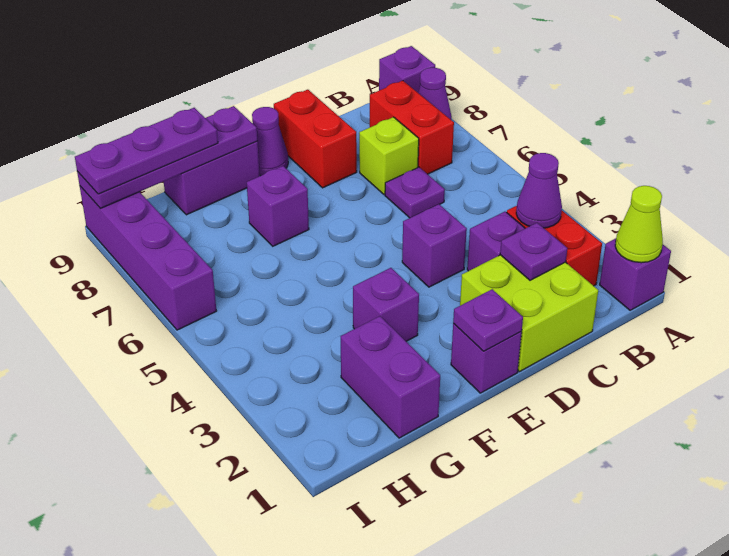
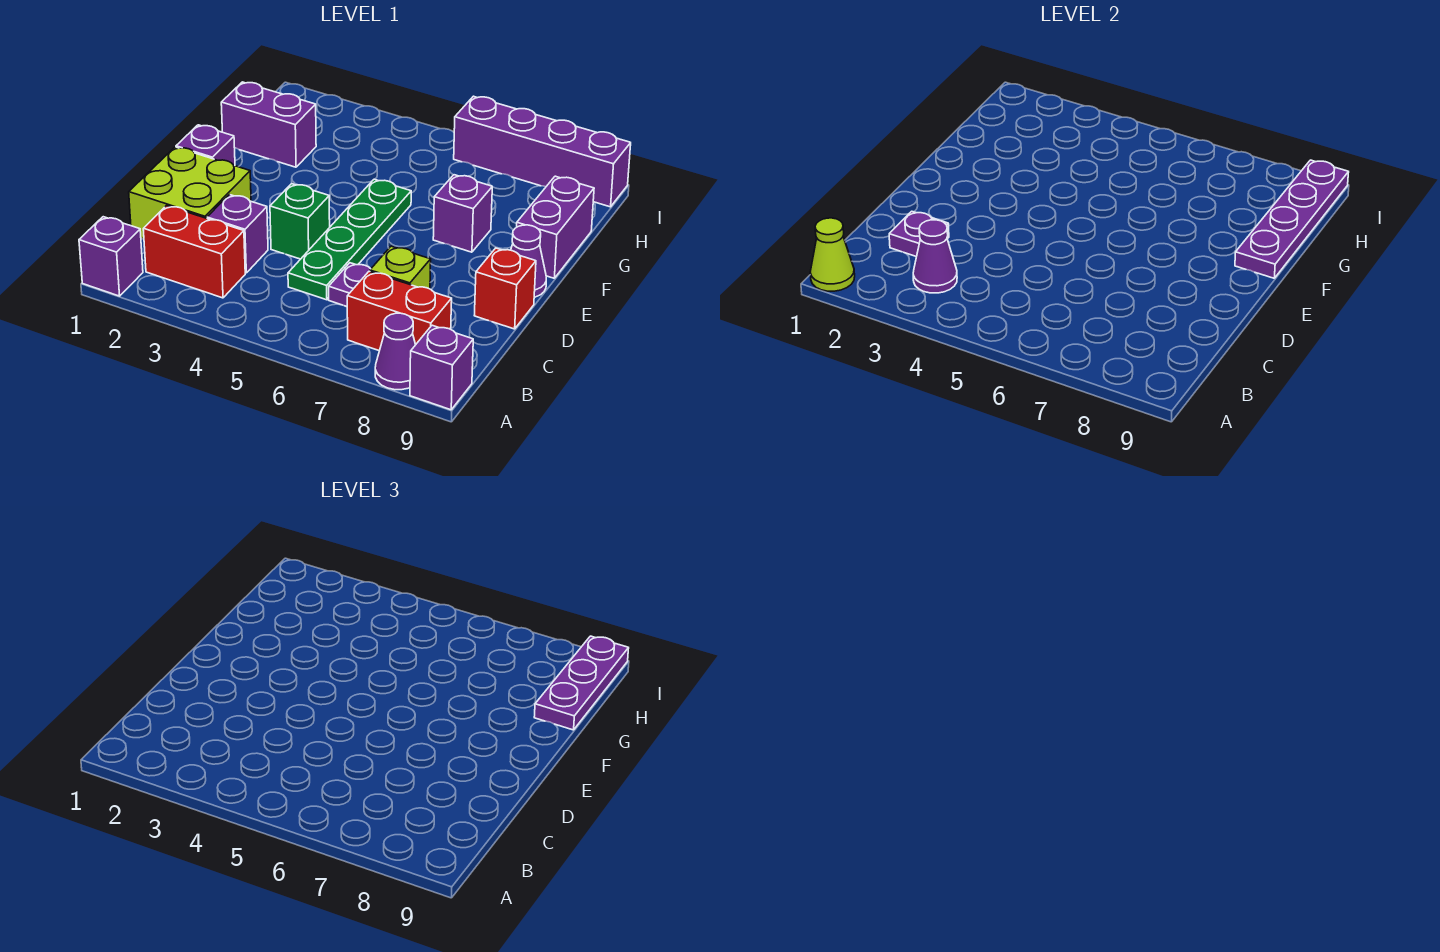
none -> green plate C5:F5 level 1
purple brick D4 level 1 -> green brick D4 level 1
red brick D8:D9 level 1 -> red brick D9 level 1
purple plate E1 level 2 -> none
purple brick F3 level 1 -> none

